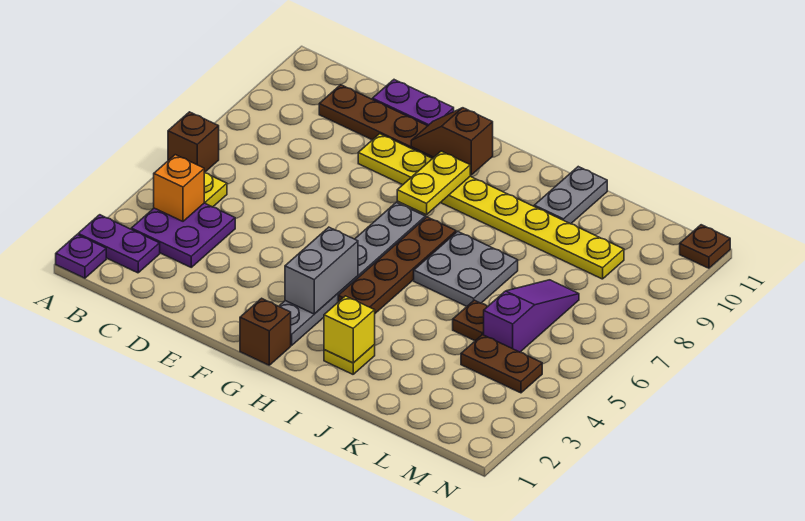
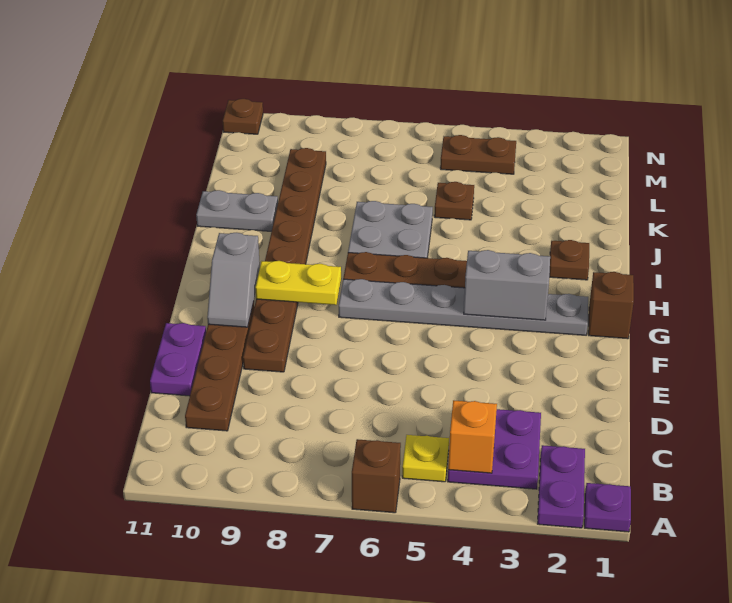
yellow plate E9:L9 level 1 -> brown plate E9:L9 level 1
brown slope F10:G10 level 2 top G -> grey slope F10:G10 level 2 top G
yellow plate I2 level 1 -> brown plate I2 level 1
yellow brick I2 level 2 -> none
brown plate L4:M4 level 1 -> brown plate M4:M5 level 1
purple slope L5:L7 level 1 top 5 -> none

